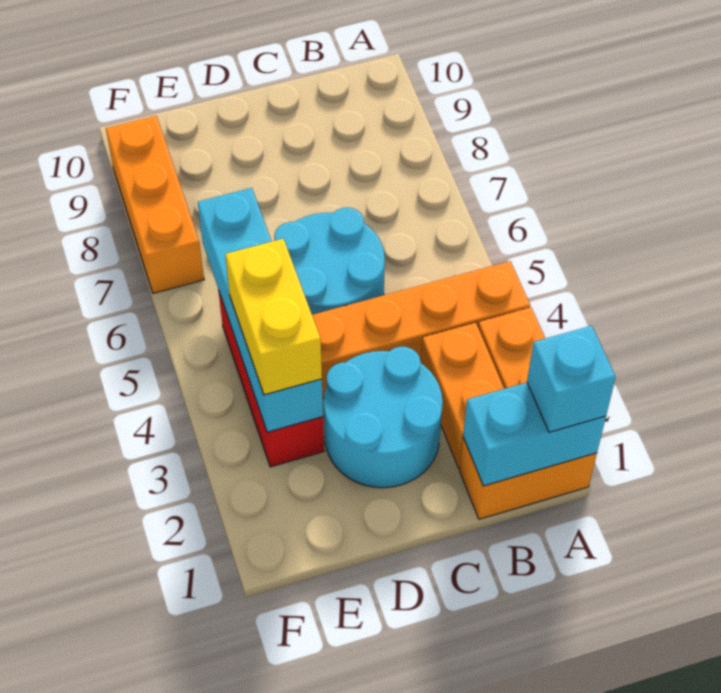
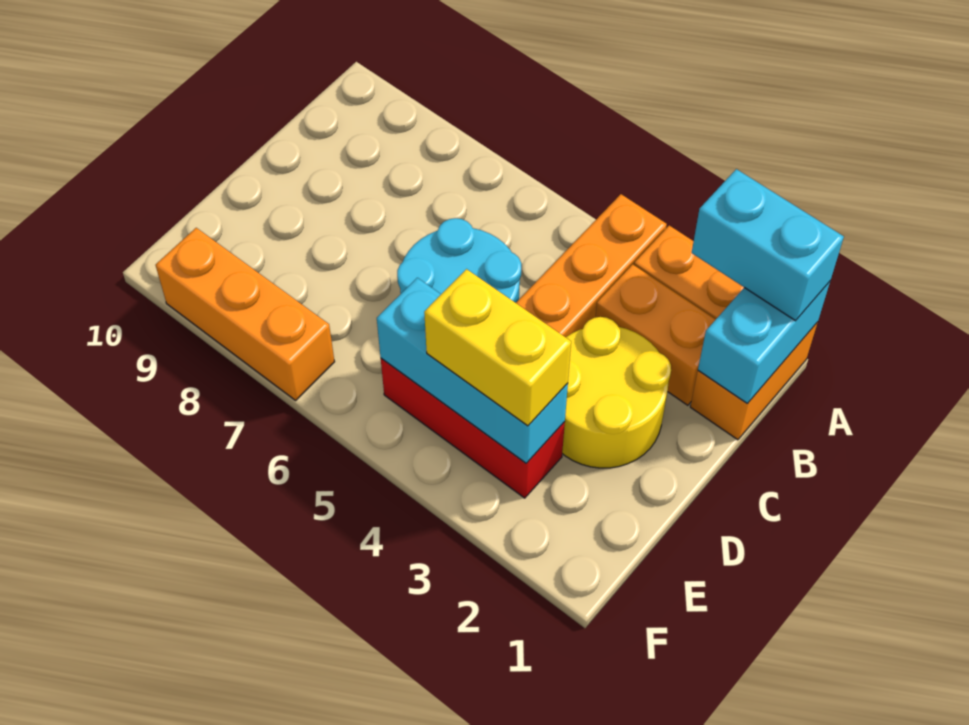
cyan brick A1 level 3 -> cyan brick A1:A2 level 3
cyan round brick C2:D3 level 1 -> yellow round brick C2:D3 level 1
cyan brick E3:E6 level 2 -> cyan brick E3:E5 level 2

